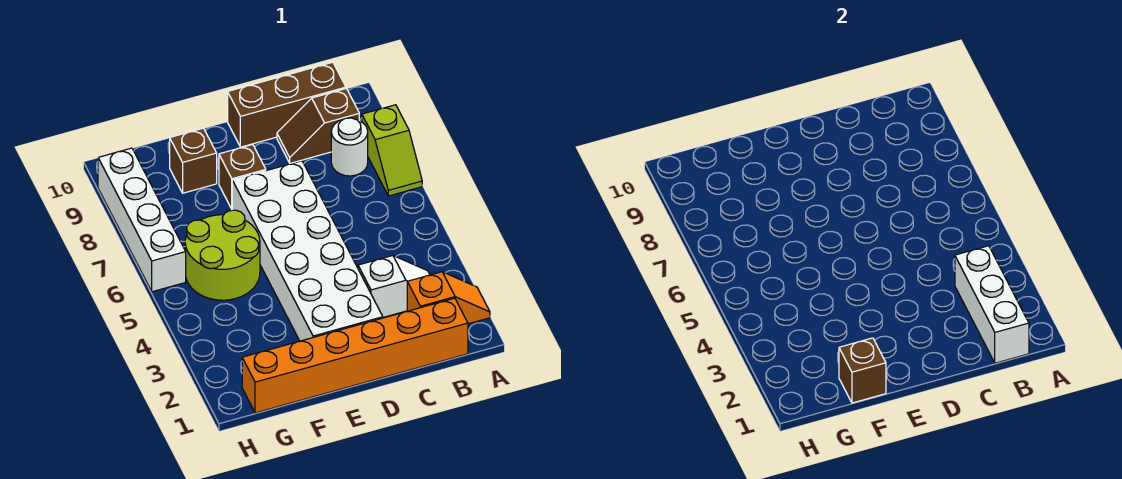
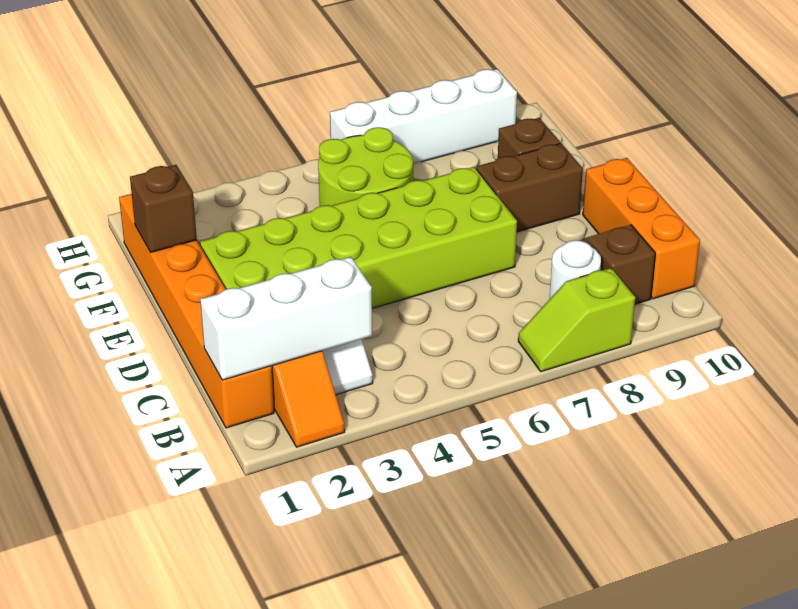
brown brick B10:D10 level 1 -> orange brick B10:D10 level 1
white brick D2:E7 level 1 -> lime brick D2:E7 level 1
brown brick E8 level 1 -> brown brick E8:E9 level 1

